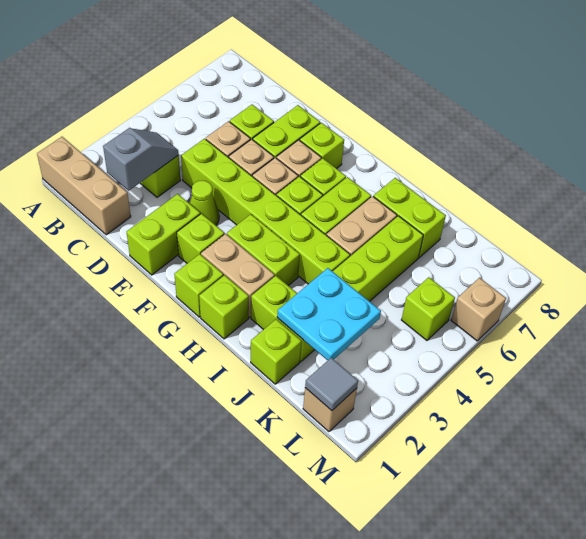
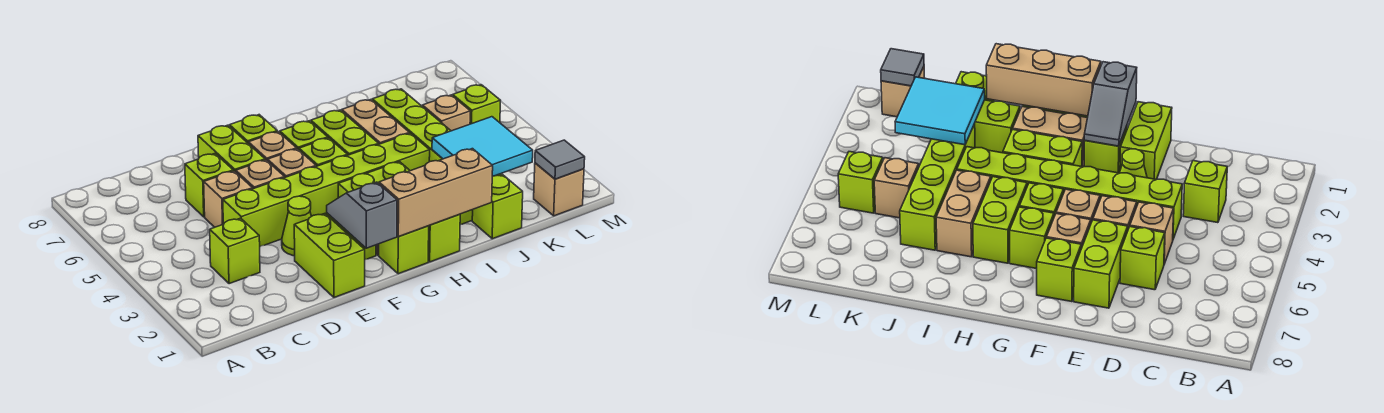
tan brick A1:C1 level 1 -> tan brick G1:I1 level 2
grey slope C2:C3 level 2 top 2 -> grey slope F1:F2 level 2 top 1
lime brick I7:J7 level 1 -> none
cyan plate J2:K3 level 2 -> cyan tile J2:K3 level 2
tan brick M6 level 1 -> tan brick K5 level 1

